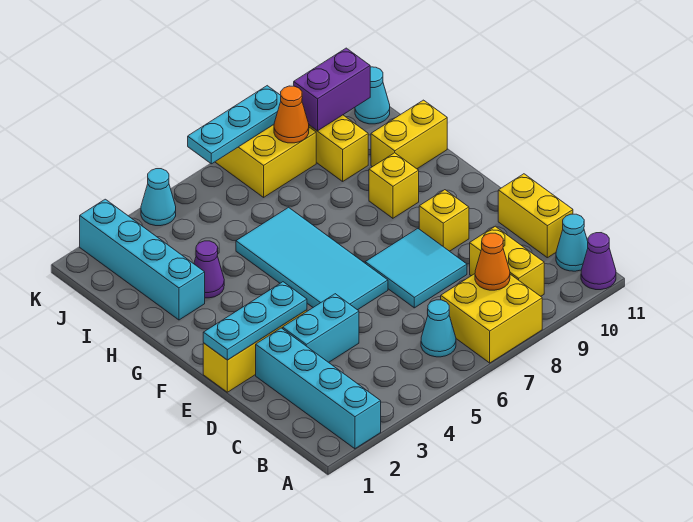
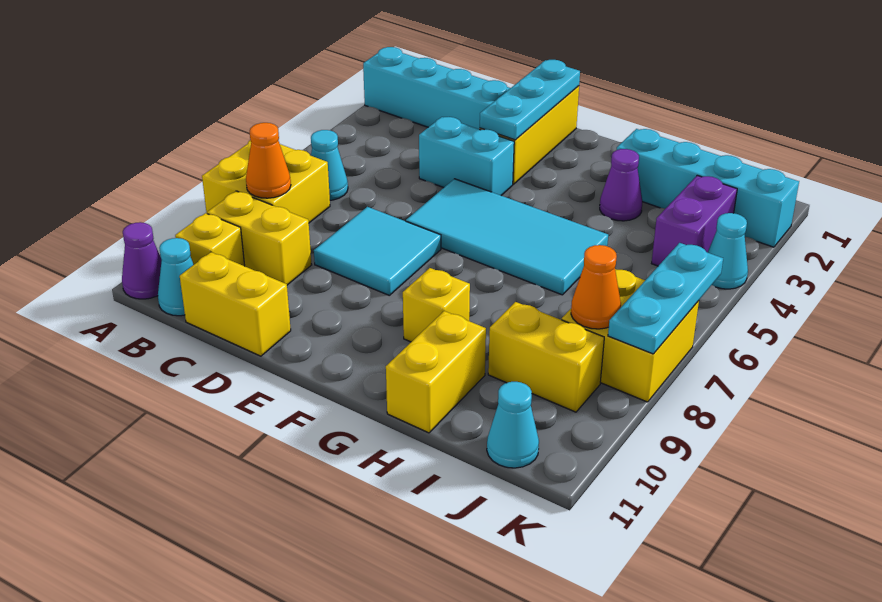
cyan brick D3:D4 level 1 -> cyan brick D4:E4 level 1
yellow brick E9 level 1 -> yellow brick B10 level 1
purple brick J9:J10 level 2 -> purple brick J3:J4 level 1

